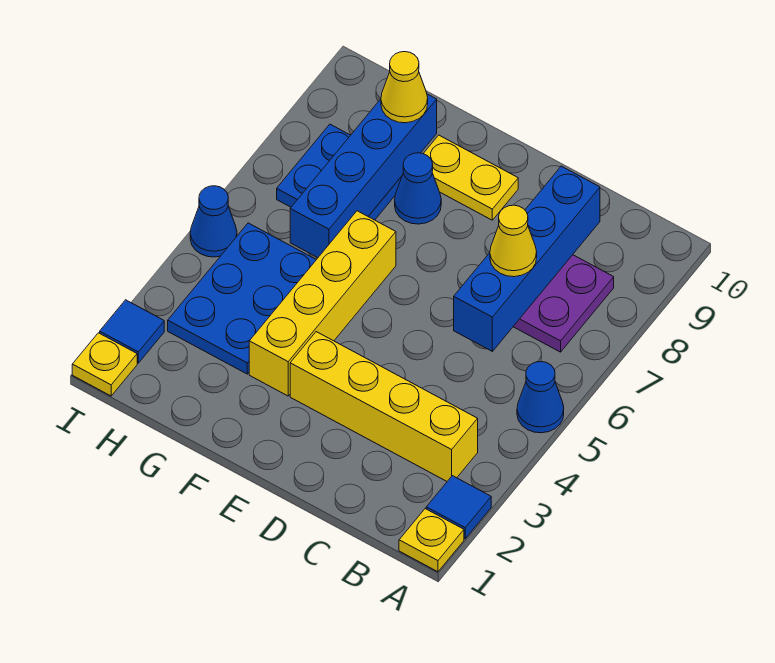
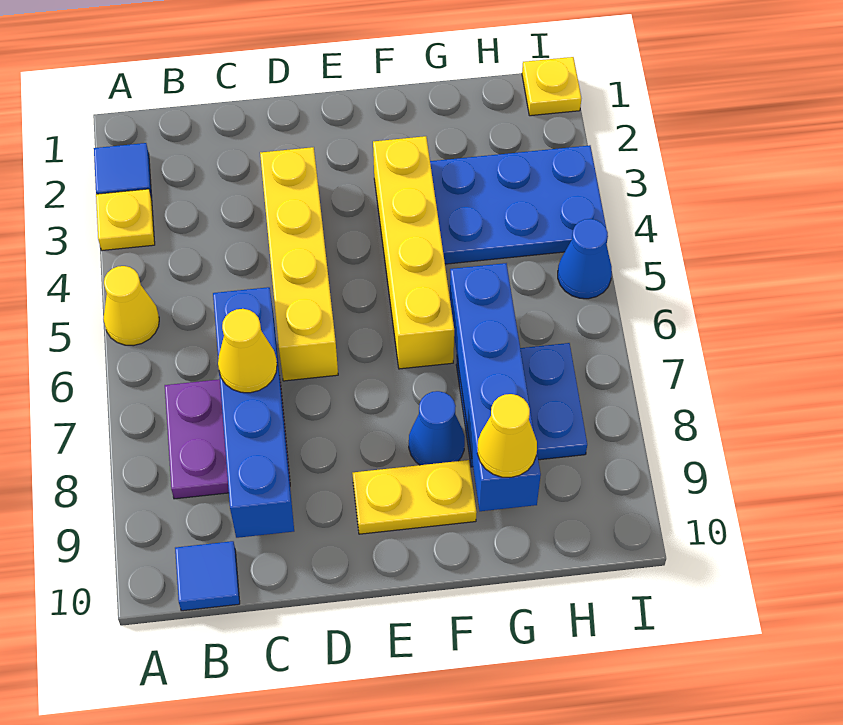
yellow plate A1 level 1 -> yellow plate A3 level 1
blue cone A5 level 1 -> yellow cone A5 level 1
yellow brick B3:E3 level 1 -> yellow brick D3:D6 level 1
blue plate G3:H5 level 1 -> blue plate G3:I4 level 1
blue tile I2 level 1 -> blue tile B10 level 1

